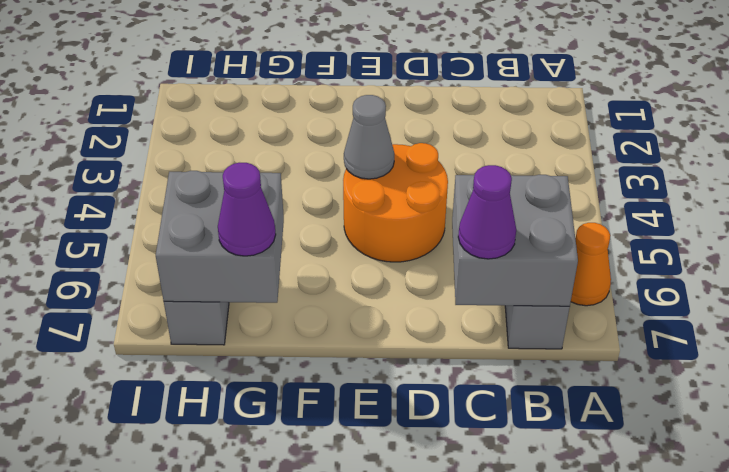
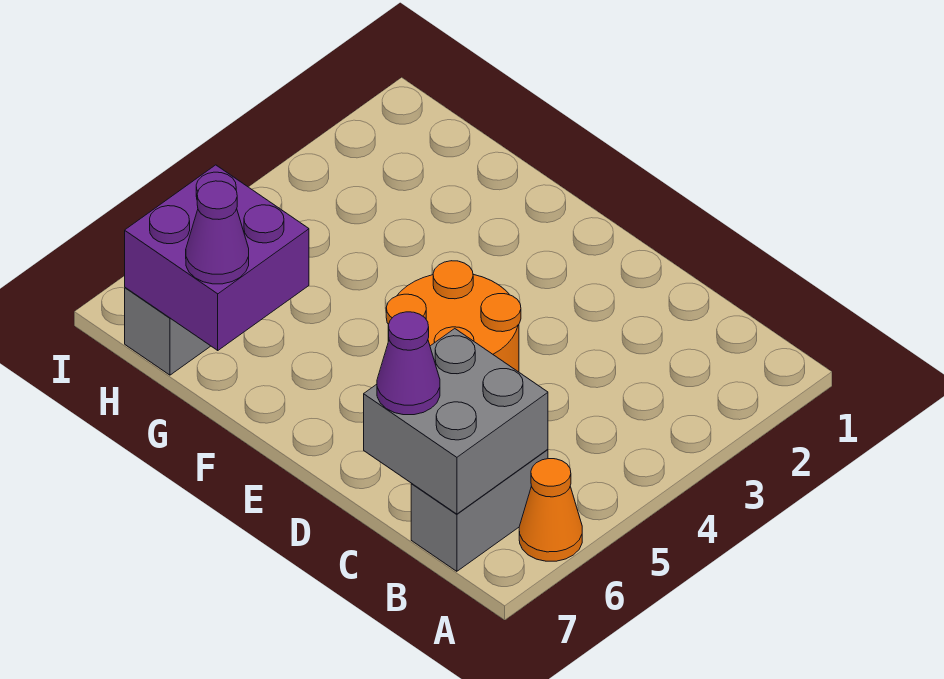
grey cone E4 level 2 -> none
grey brick G6:H7 level 2 -> purple brick G6:H7 level 2

